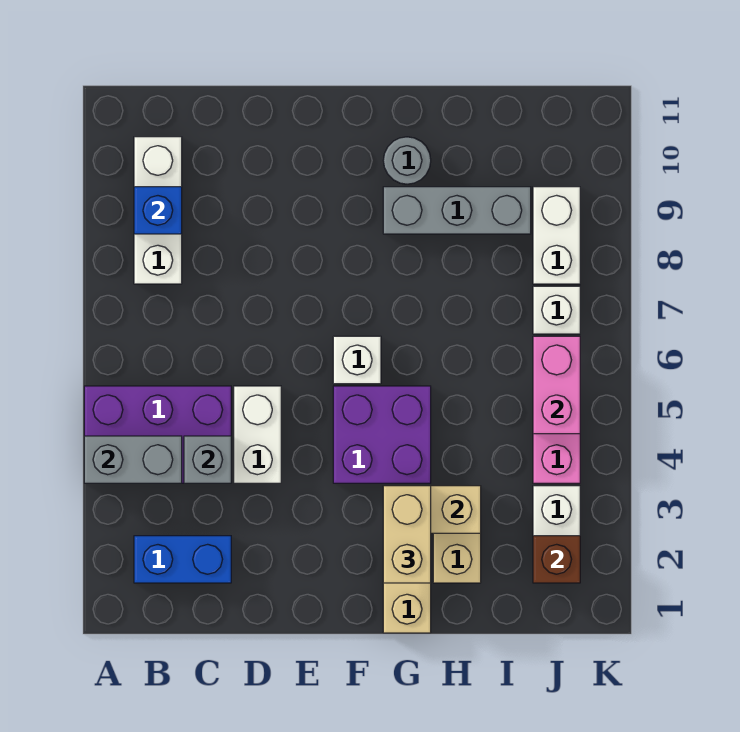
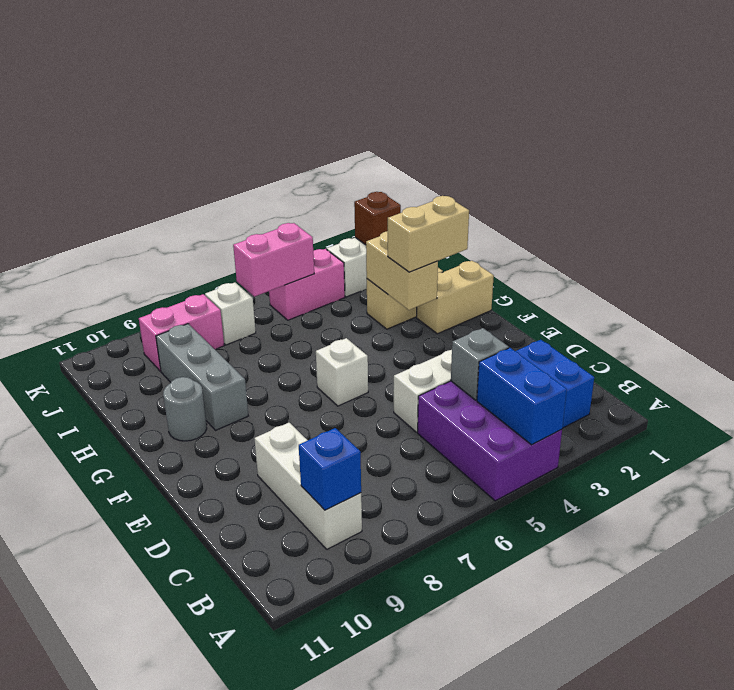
grey brick A4:B4 level 2 -> blue brick A4:B4 level 2
white brick B8:B10 level 1 -> white brick B9:D9 level 1
purple brick F4:G5 level 1 -> none
white brick J8:J9 level 1 -> pink brick J8:J9 level 1

